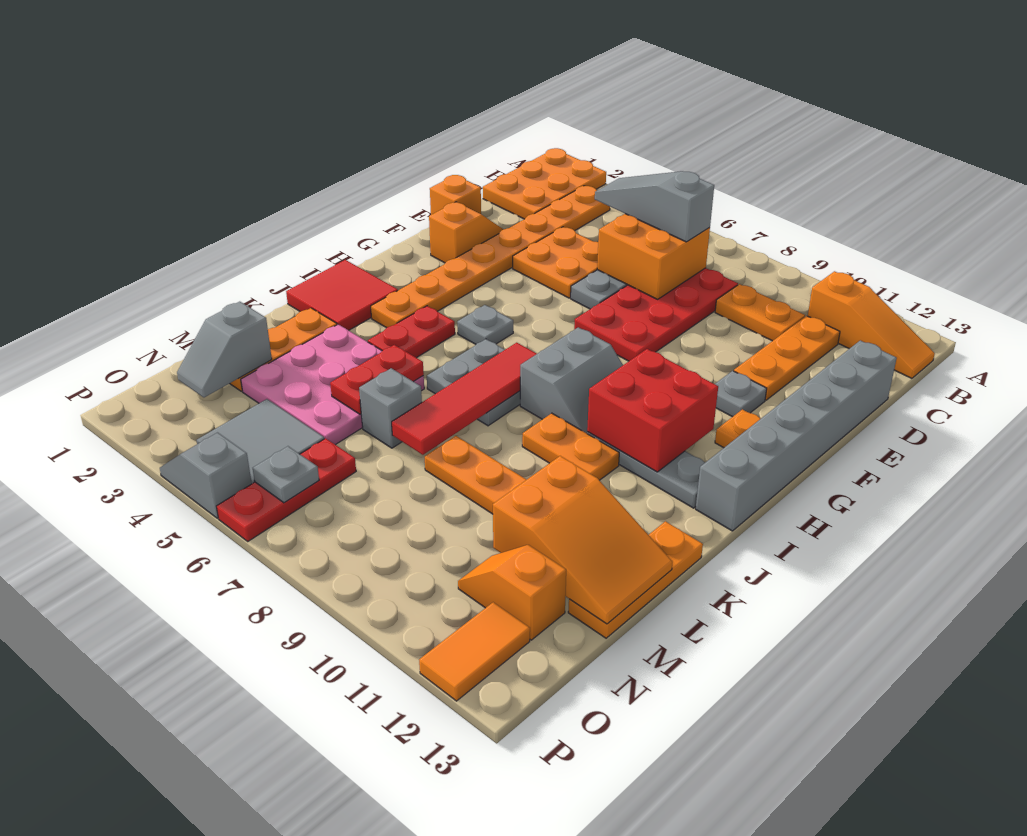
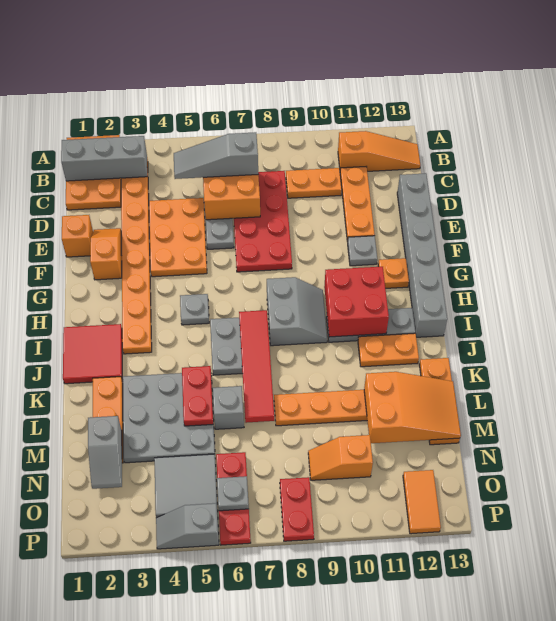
none -> grey brick B1:B3 level 2
orange plate D4:E5 level 1 -> orange plate D4:F5 level 1
red plate I4:J4 level 1 -> red plate O8:P8 level 1
orange plate J9:J10 level 1 -> orange plate J11:J12 level 1
pink plate K3:M5 level 1 -> grey plate K3:M5 level 1
orange slope N11:N12 level 1 top 12 -> orange slope N9:N10 level 1 top 10

